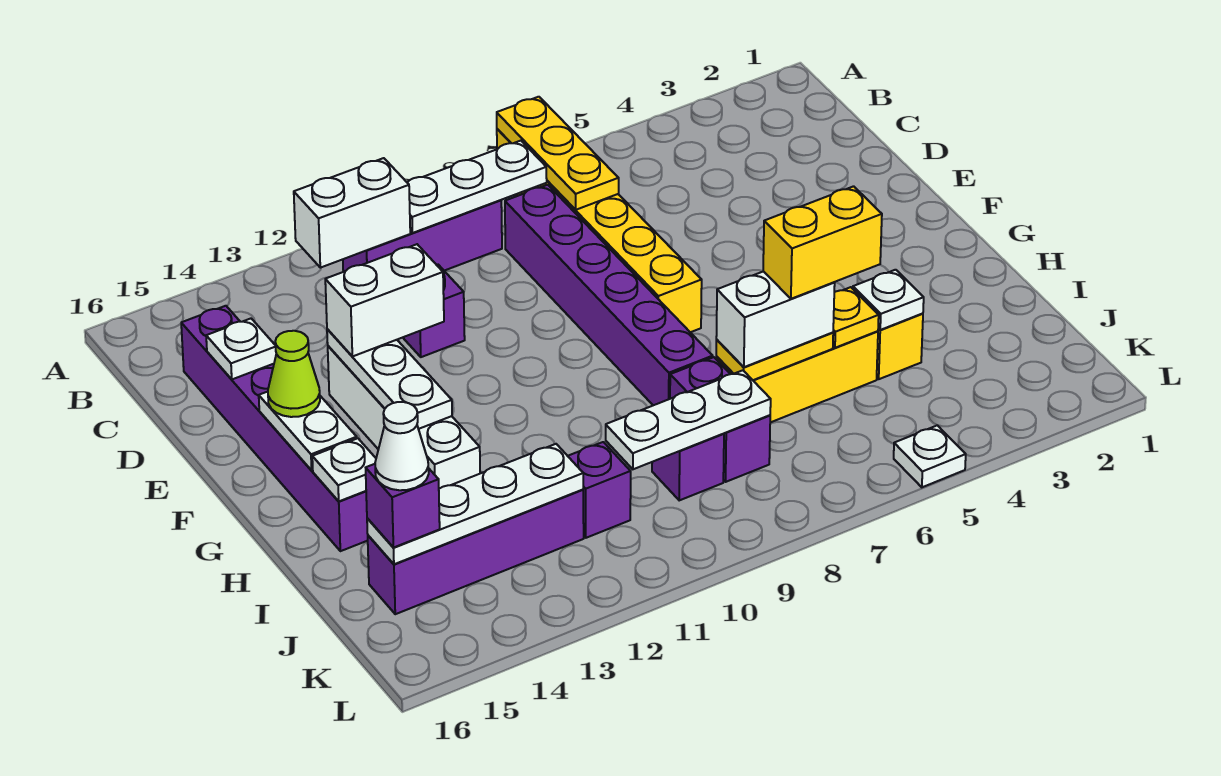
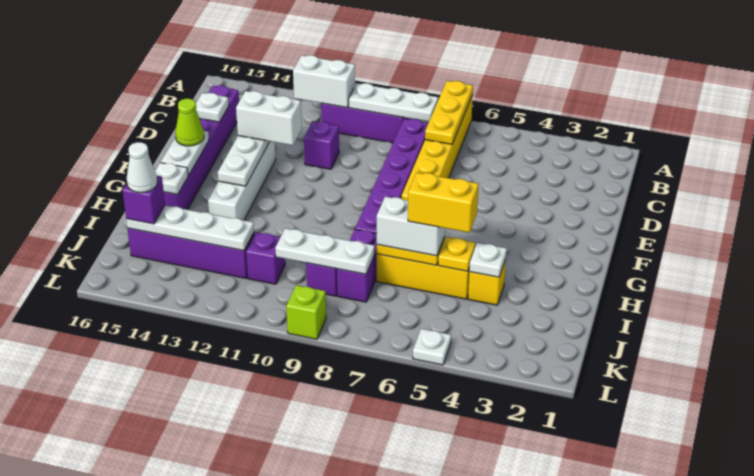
none -> lime brick L9 level 1

